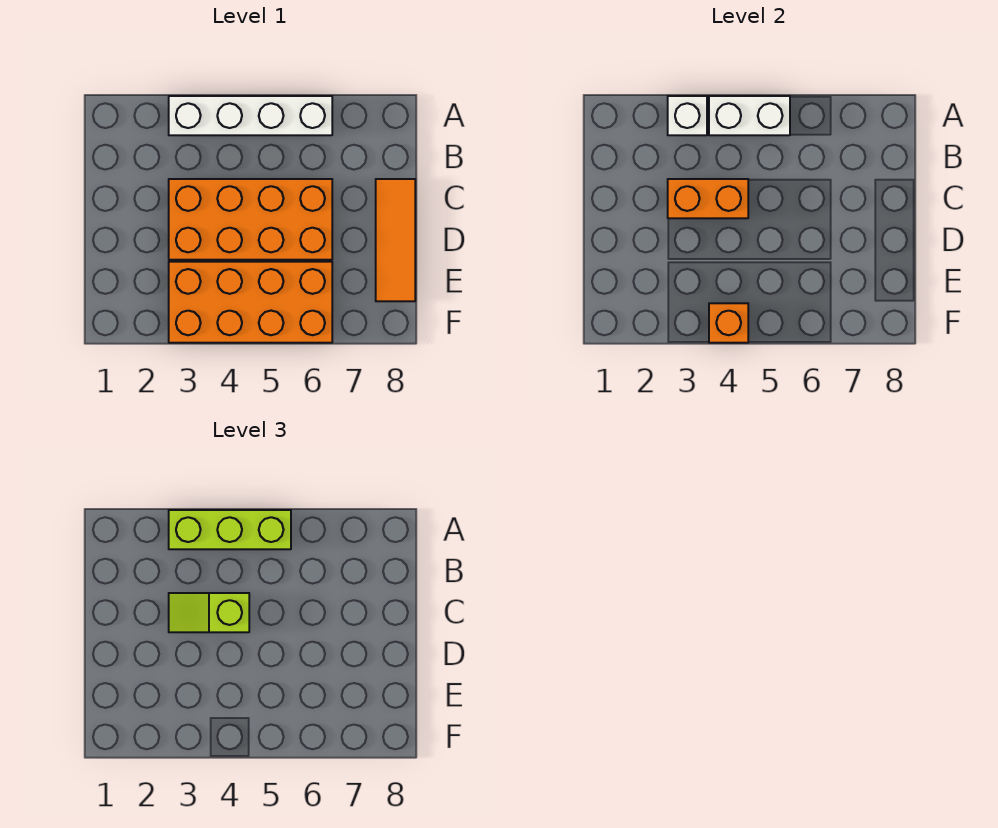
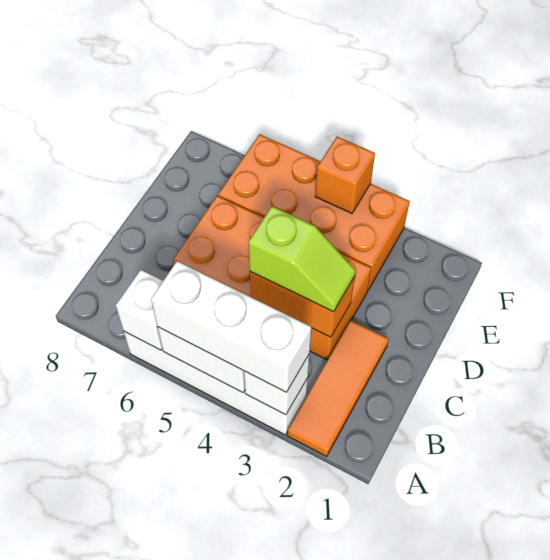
lime brick A3:A5 level 3 -> white brick A3:A5 level 3
none -> white brick A6 level 2
orange tile C8:E8 level 1 -> orange tile A2:C2 level 1

